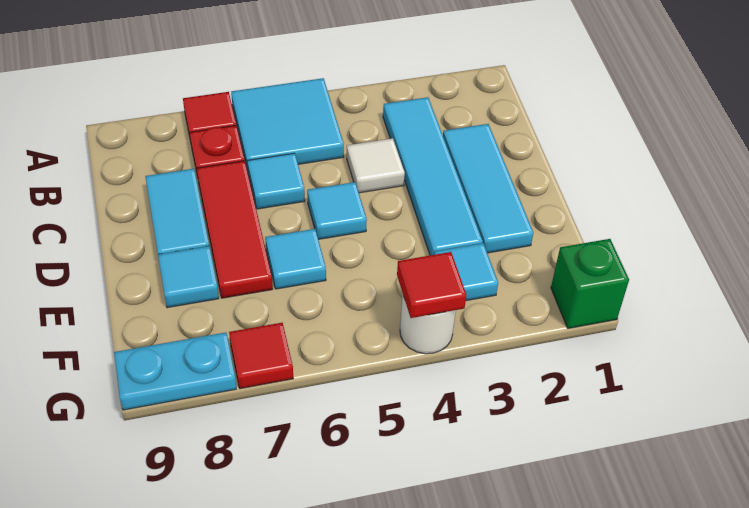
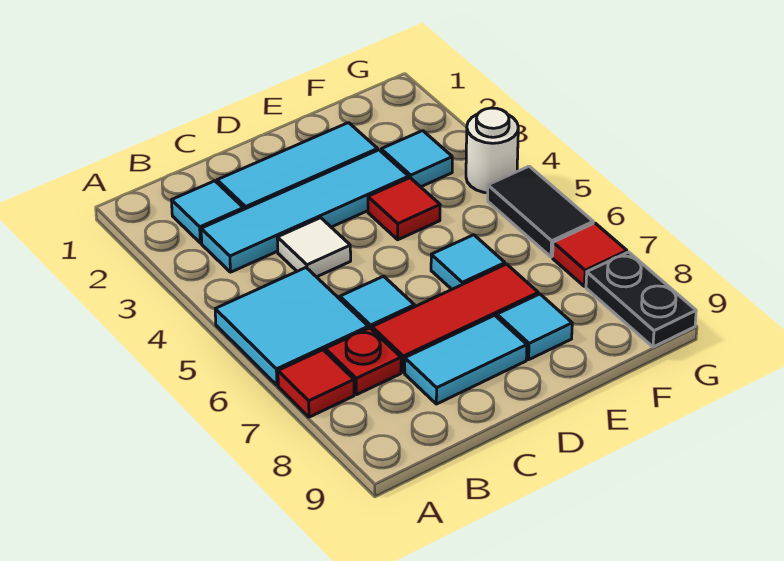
cyan tile D5 level 1 -> cyan tile B2 level 1
green brick G1 level 1 -> none
red tile G4 level 2 -> red tile E4 level 1
none -> black tile G5:G6 level 1
cyan plate G8:G9 level 1 -> black plate G8:G9 level 1

